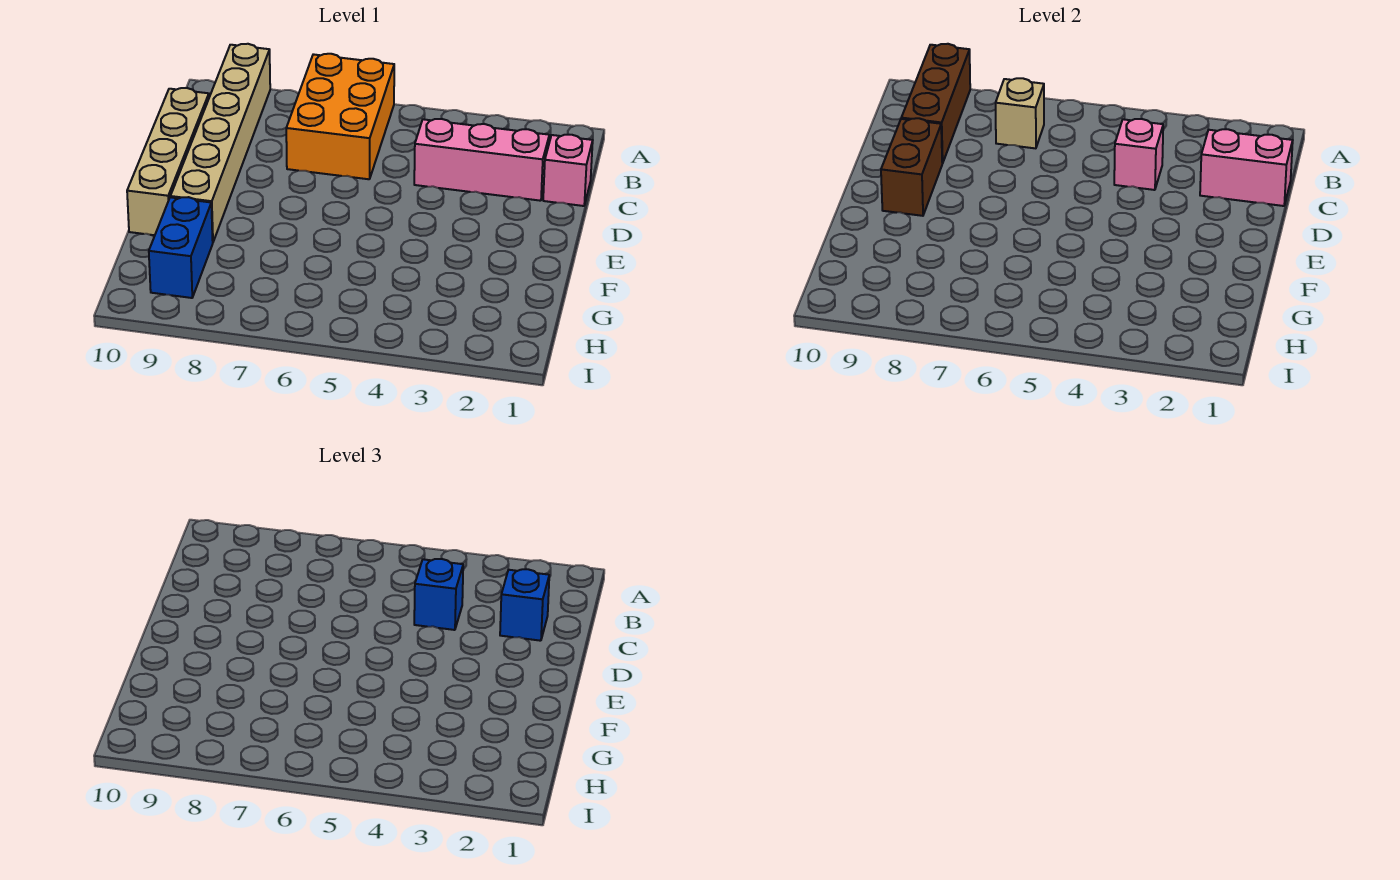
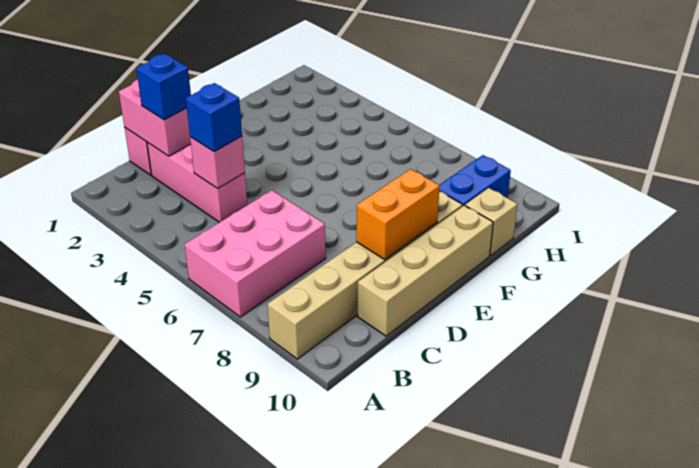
orange brick A6:C7 level 1 -> pink brick A6:C7 level 1
brown brick A9:C9 level 2 -> none
tan brick B7 level 2 -> tan brick G10 level 1
brown brick D9:E9 level 2 -> orange brick D9:E9 level 2

